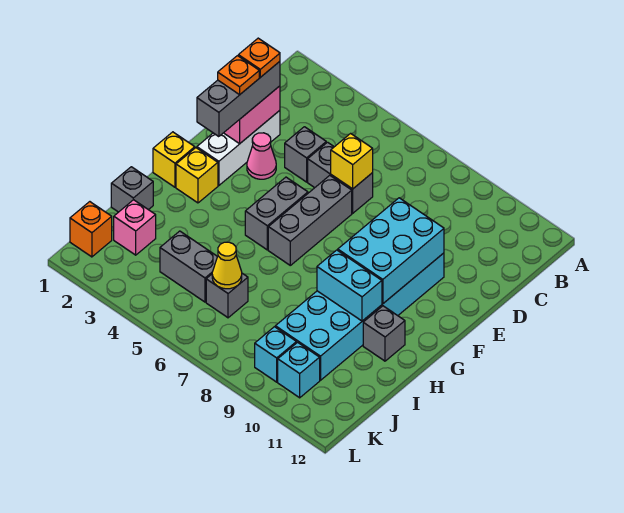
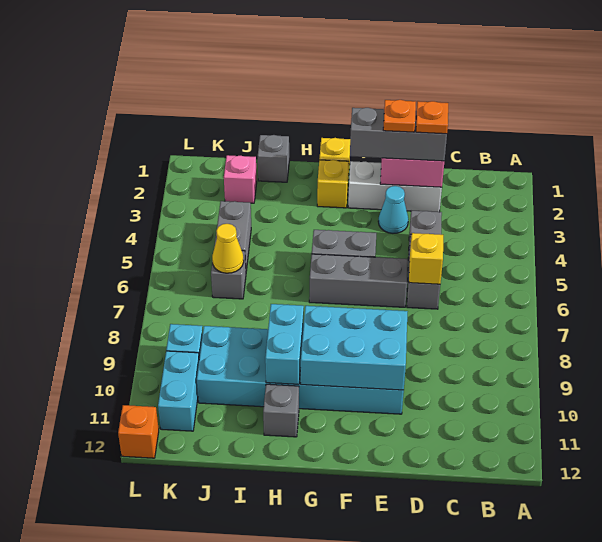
pink cone E3 level 1 -> cyan cone E3 level 1
orange brick K1 level 1 -> orange brick L12 level 1
cyan brick K10 level 1 -> cyan brick K10:K11 level 1

